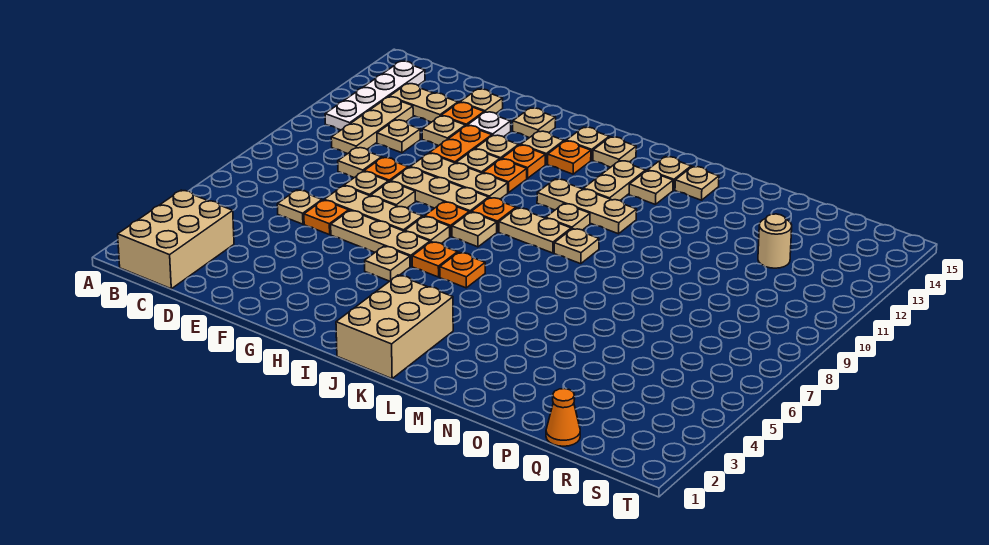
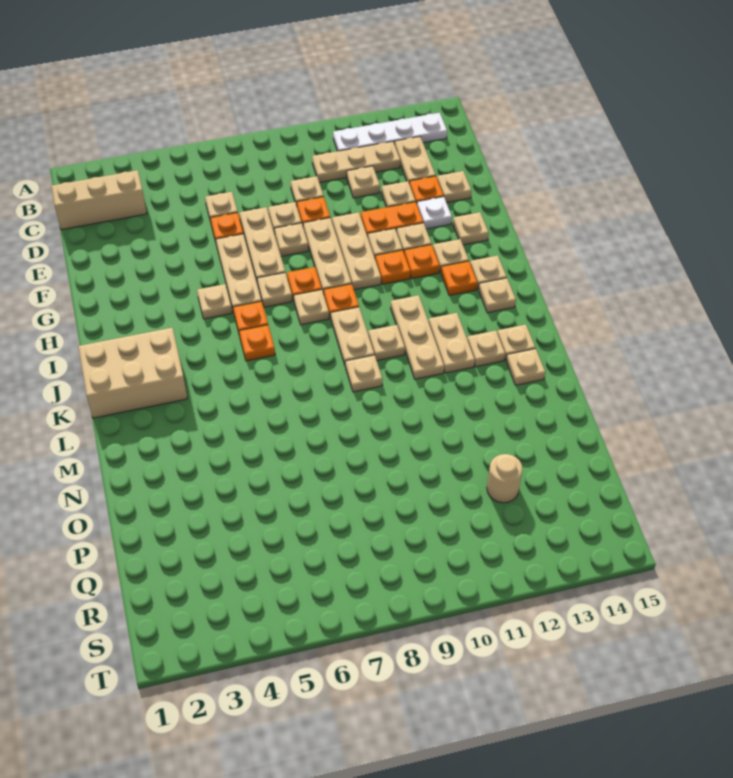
tan brick B1:C3 level 1 -> tan brick C1:C3 level 1
tan plate K12:K13 level 1 -> tan plate K12:L12 level 1
orange cone Q1 level 1 -> none

